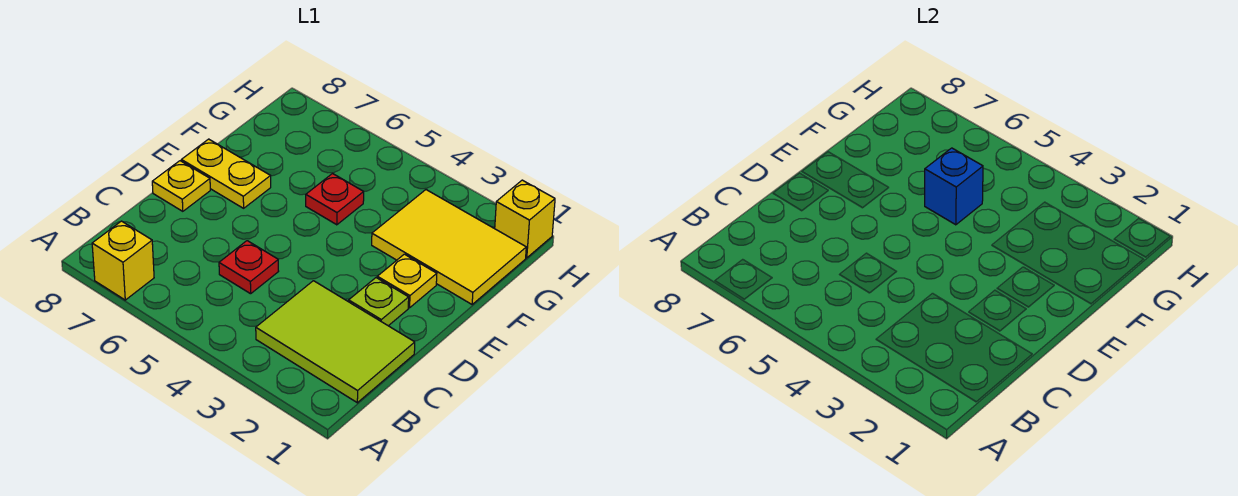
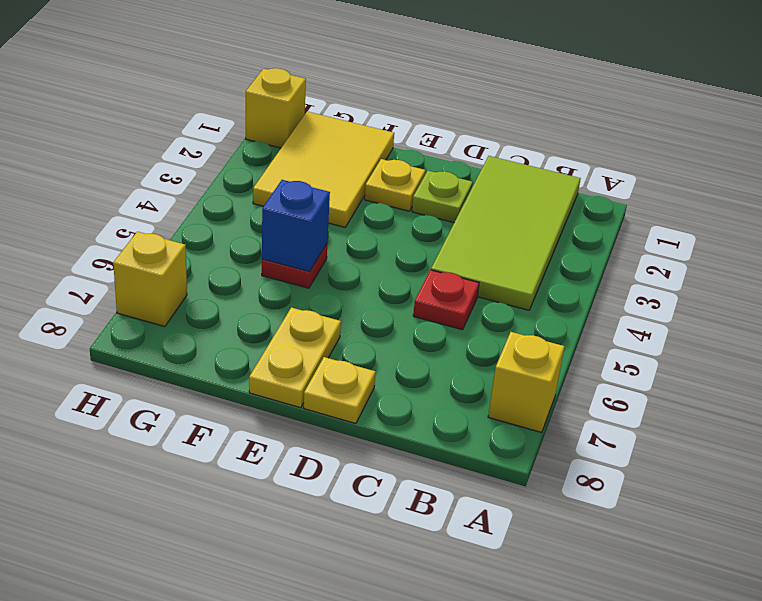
lime tile B1:C3 level 1 -> lime tile B1:C4 level 1
none -> yellow brick H7 level 1

